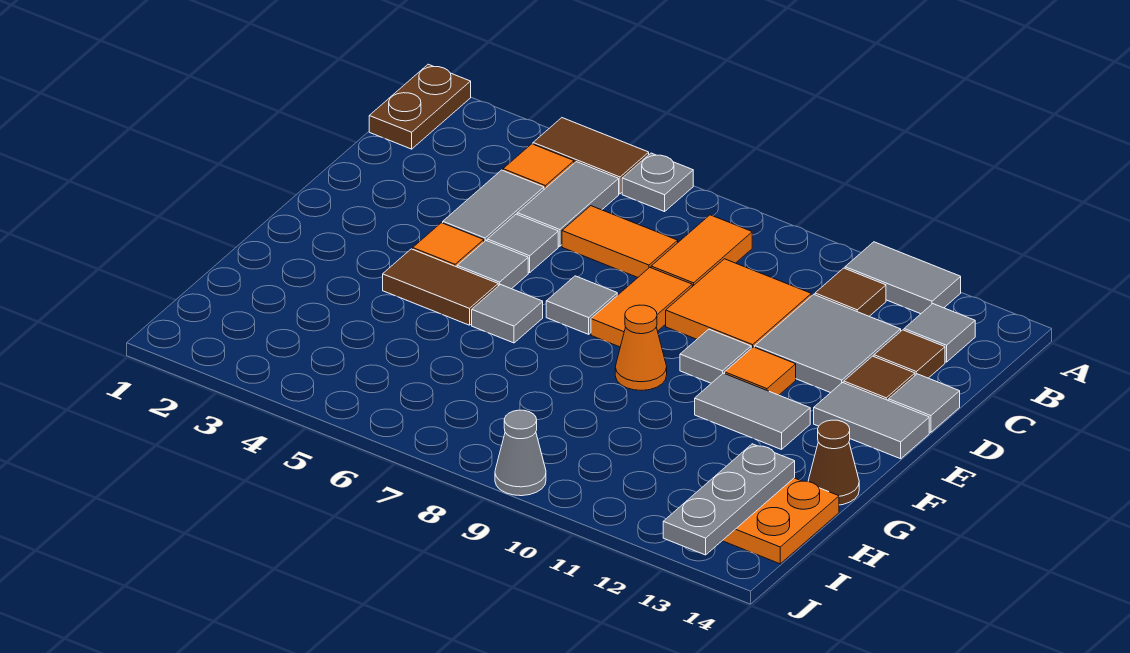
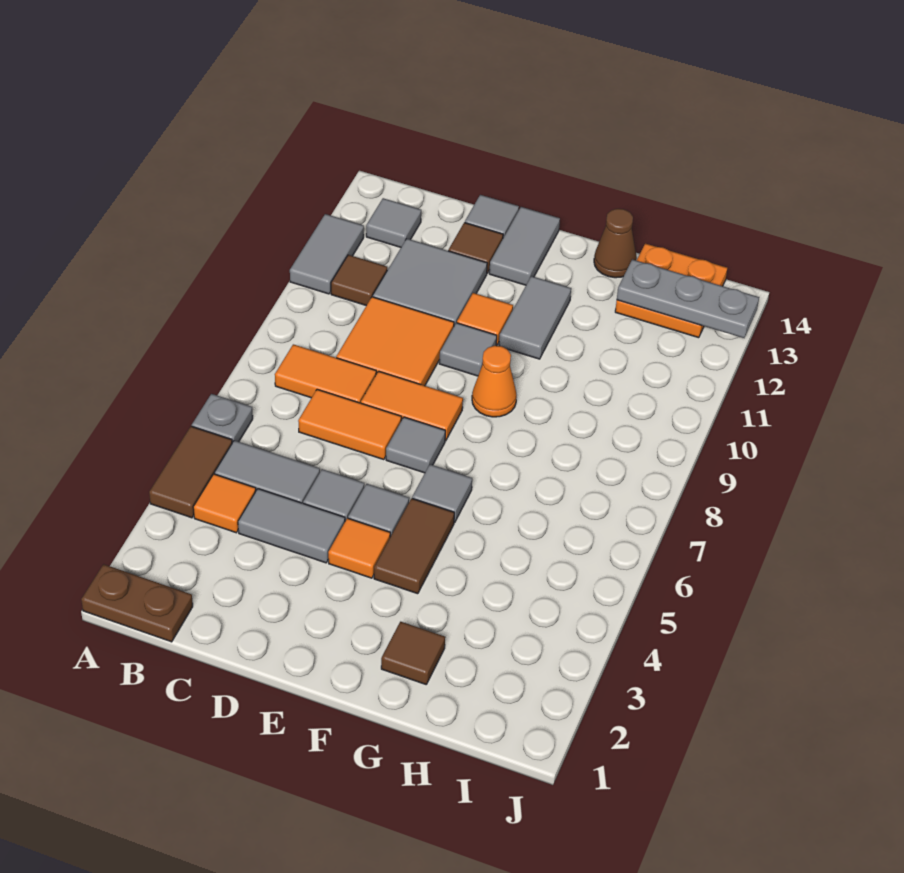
orange tile C6:C7 level 1 -> orange tile C7:D7 level 1
brown tile C13 level 1 -> brown tile G2 level 1
grey cone J9 level 1 -> none

